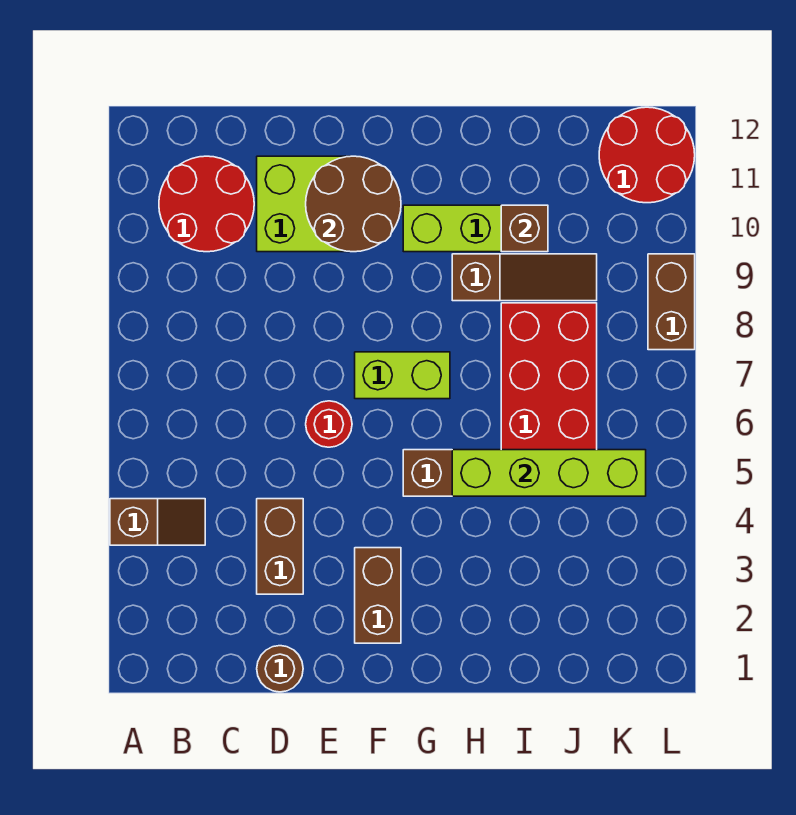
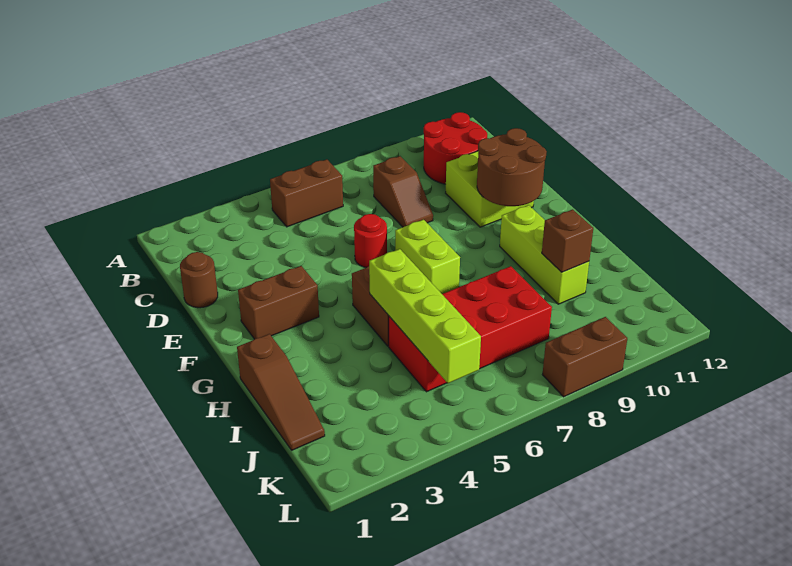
brown slope A4:B4 level 1 top A -> brown slope C8:D8 level 1 top C
brown brick D3:D4 level 1 -> brown brick B5:B6 level 1
brown slope H9:J9 level 1 top H -> brown slope H1:J1 level 1 top H
red round brick K11:L12 level 1 -> none

